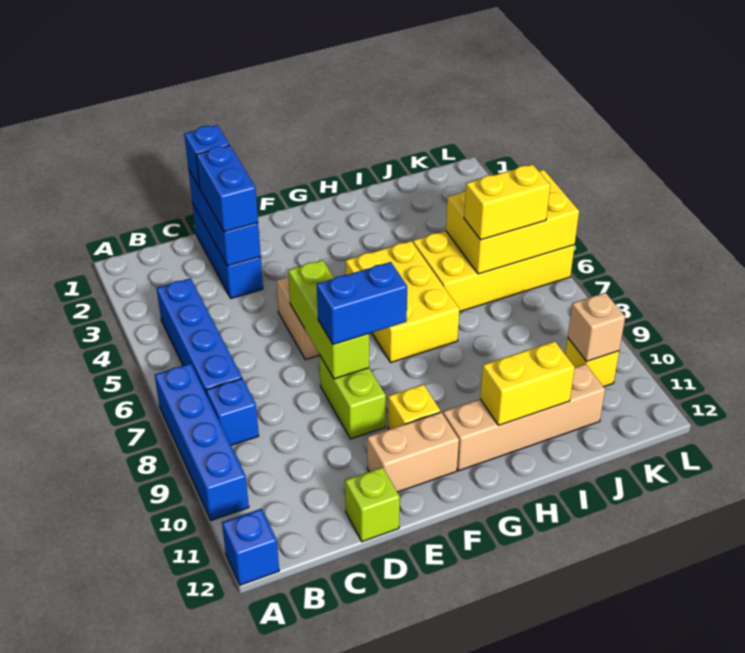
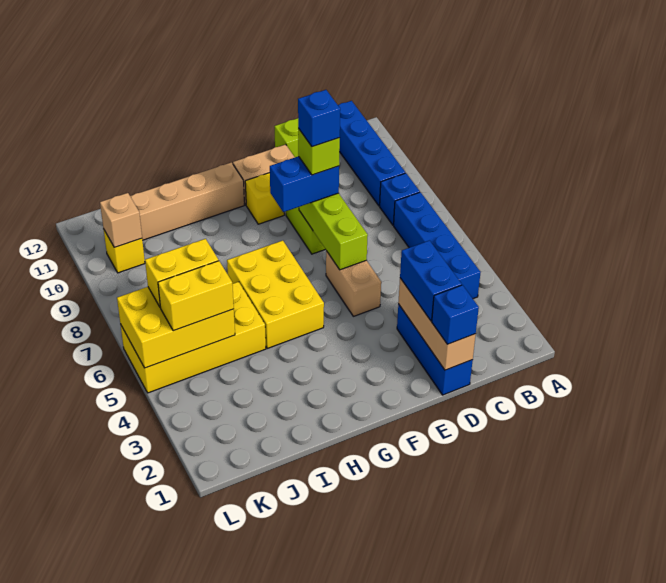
blue brick A7:A10 level 1 -> blue brick B9:B12 level 1
blue brick A12 level 1 -> blue brick E8 level 5
blue brick D1:D3 level 2 -> tan brick D1:D3 level 2
none -> lime brick E8 level 4
yellow brick H11:I11 level 2 -> yellow brick J5:K5 level 3

